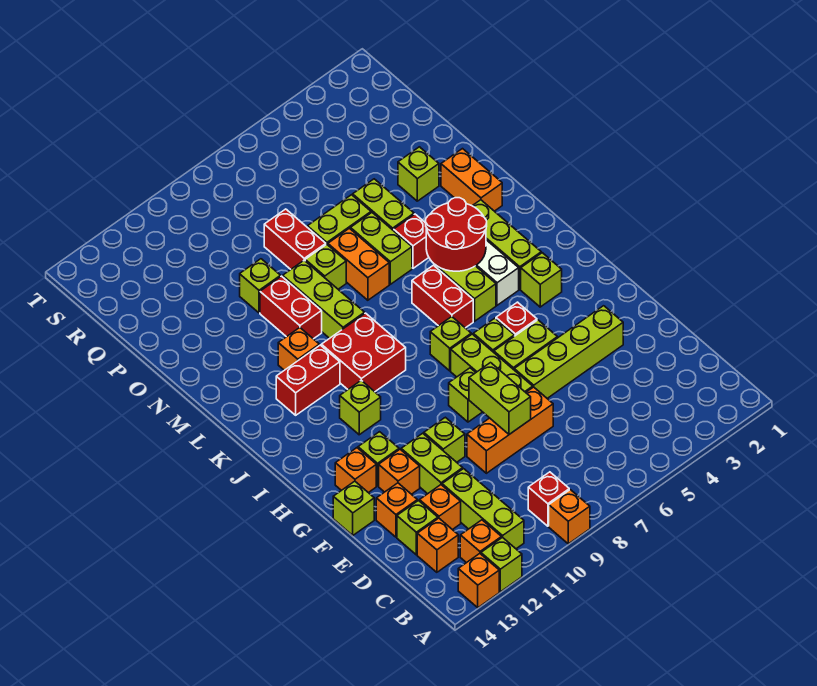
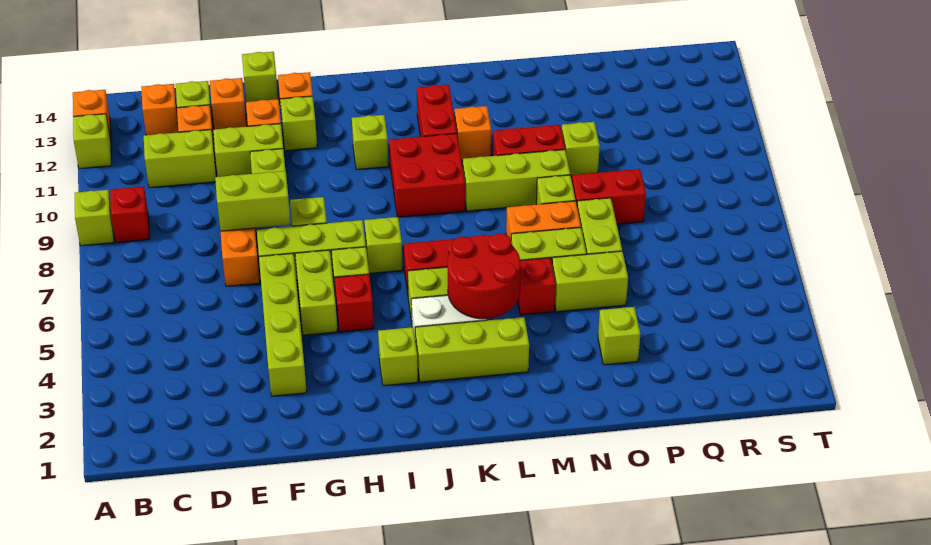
orange brick A9 level 1 -> lime brick A9 level 1
lime brick B11:D11 level 1 -> lime brick C11:D11 level 1
orange brick B12 level 1 -> none
orange brick M2:N2 level 1 -> none

